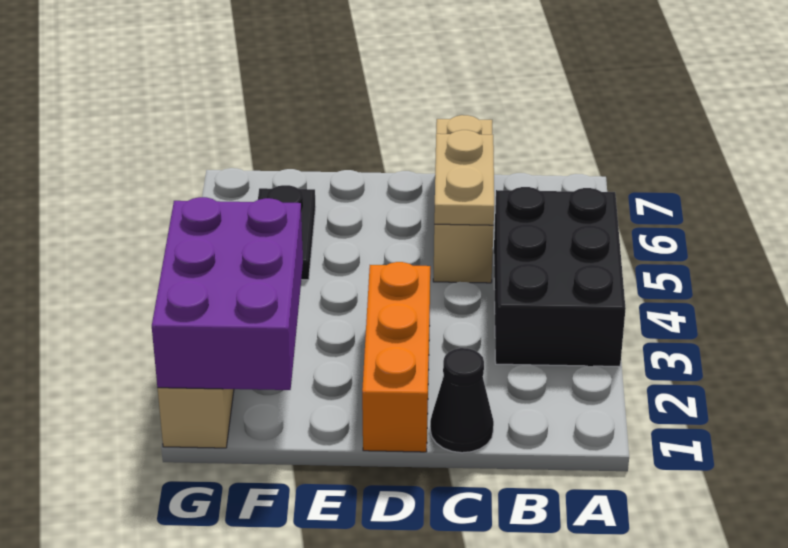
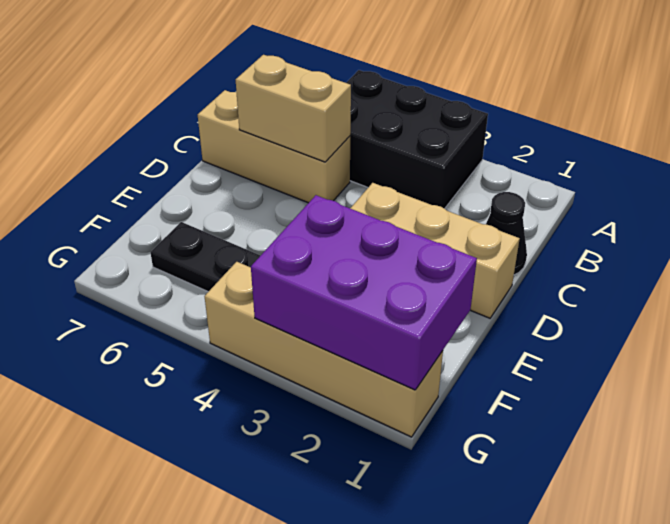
tan plate C5:C6 level 2 -> tan brick C5:C6 level 2
orange brick D1:D3 level 1 -> tan brick D1:D3 level 1

